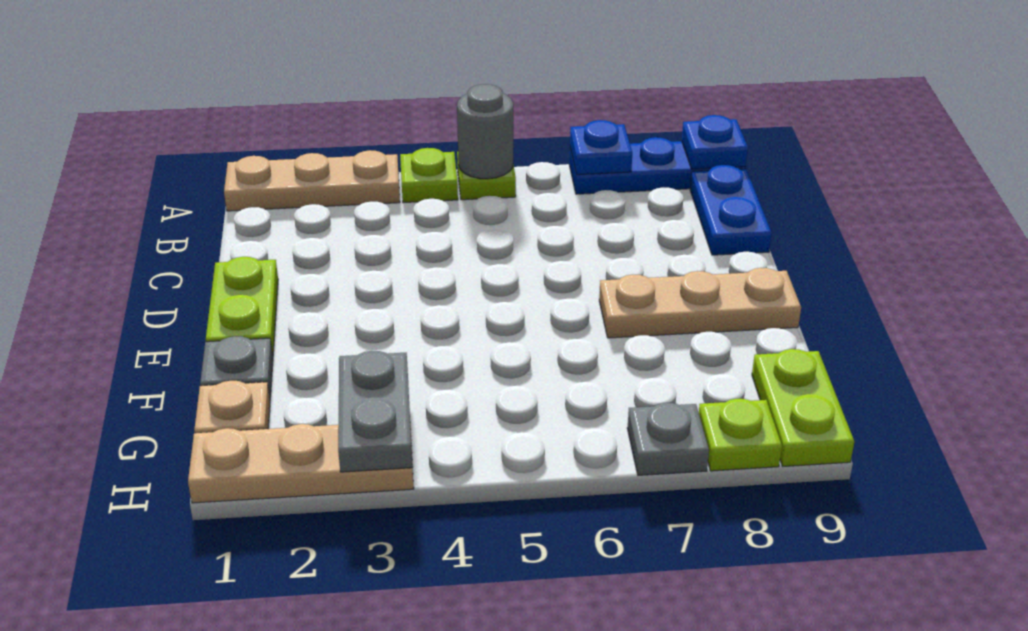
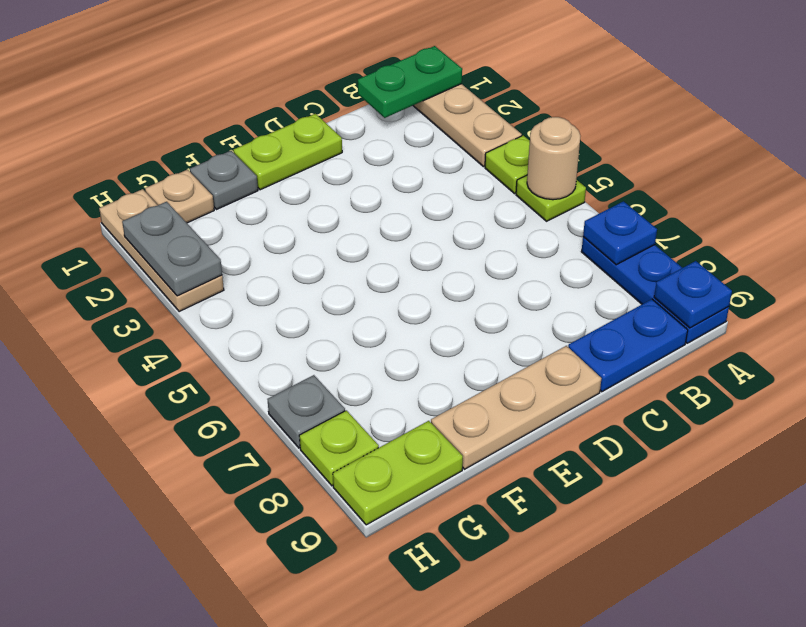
none -> green plate A1:B1 level 2
grey round brick A5 level 2 -> tan round brick A5 level 2
tan plate E7:E9 level 1 -> tan plate D9:F9 level 1
grey plate G3:H3 level 2 -> grey plate H2:H3 level 2

